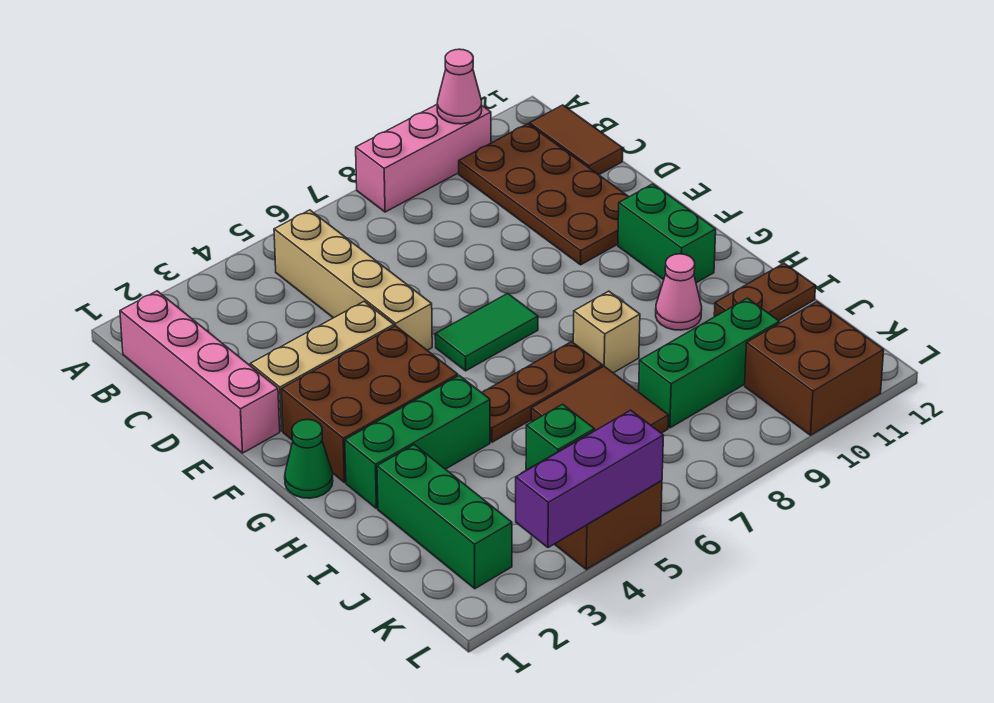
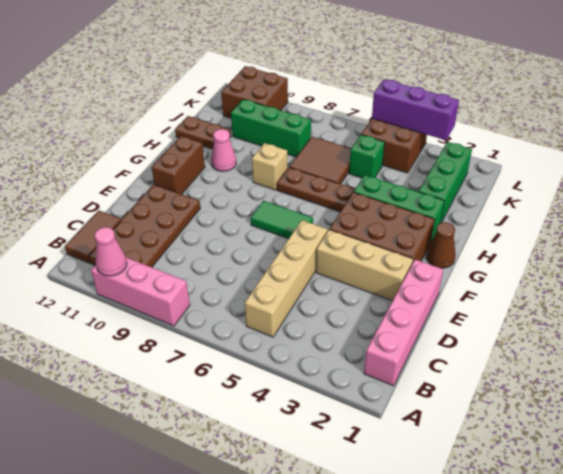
green brick F11:G11 level 1 -> brown brick F11:G11 level 1
green cone G1 level 1 -> brown cone G1 level 1

